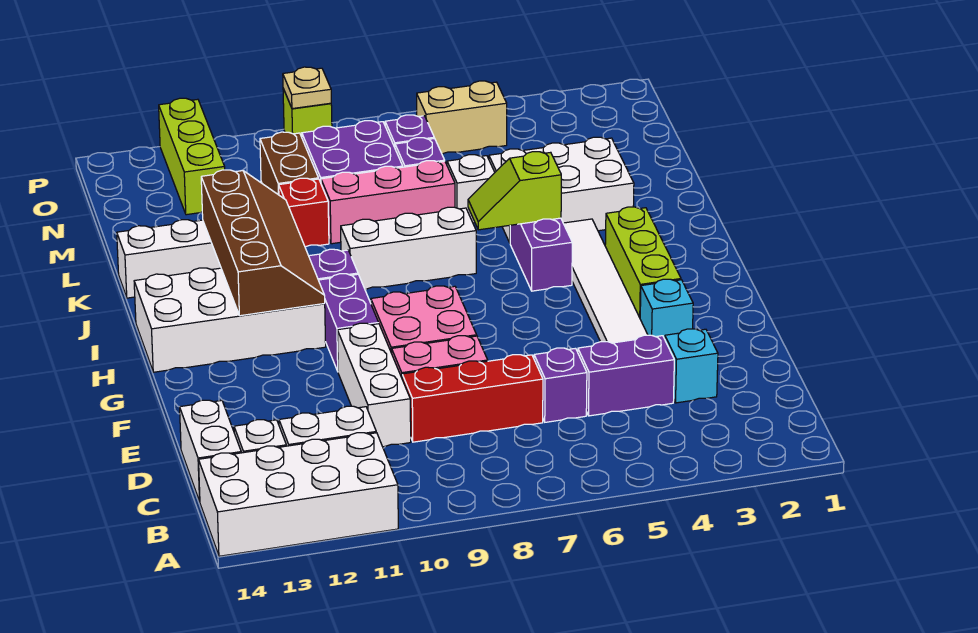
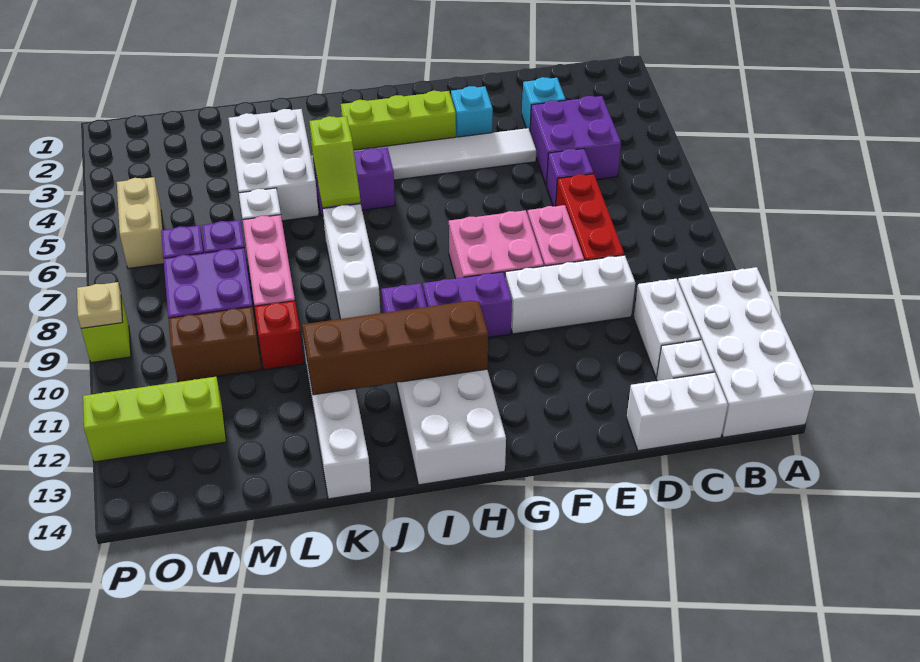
purple brick D4:D5 level 1 -> purple brick C4:D5 level 1

